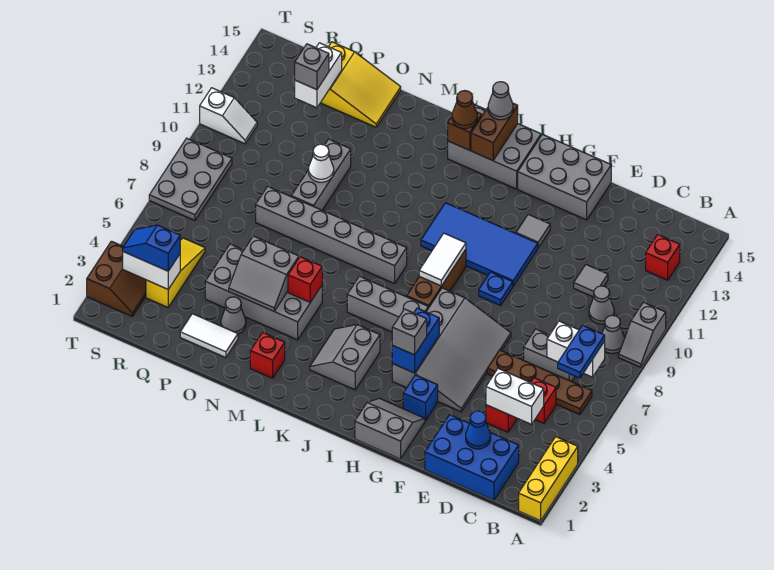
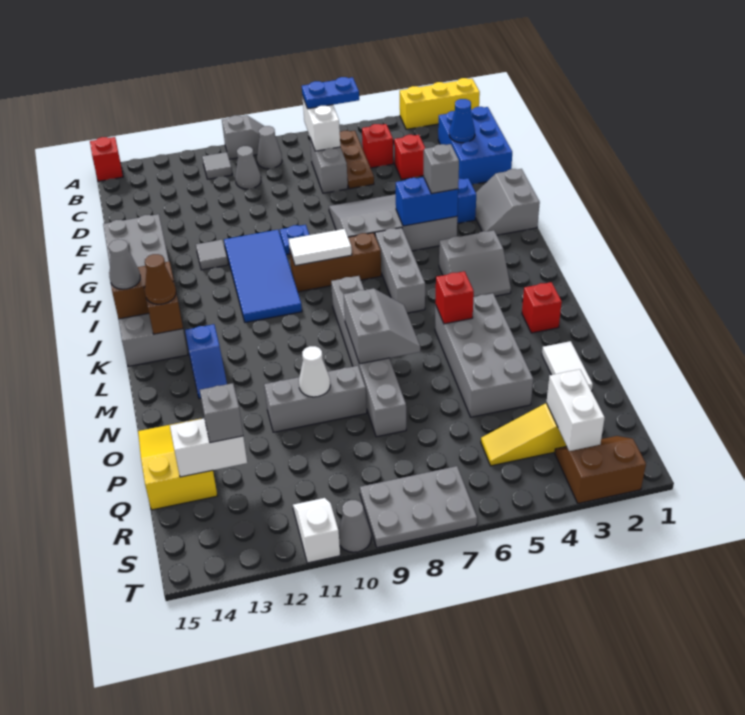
brown plate B6:E6 level 1 -> brown plate B6:D6 level 1
red brick B13 level 1 -> red brick A15 level 1
white brick C4:D4 level 2 -> none
grey tile D11 level 1 -> grey tile B11 level 1
grey slope N4:O5 level 2 top 5 -> grey slope M7:N8 level 2 top 8
grey cone O3 level 1 -> grey cone T10 level 1
blue slope R3:S3 level 3 top R -> blue slope L13:M13 level 1 top L

